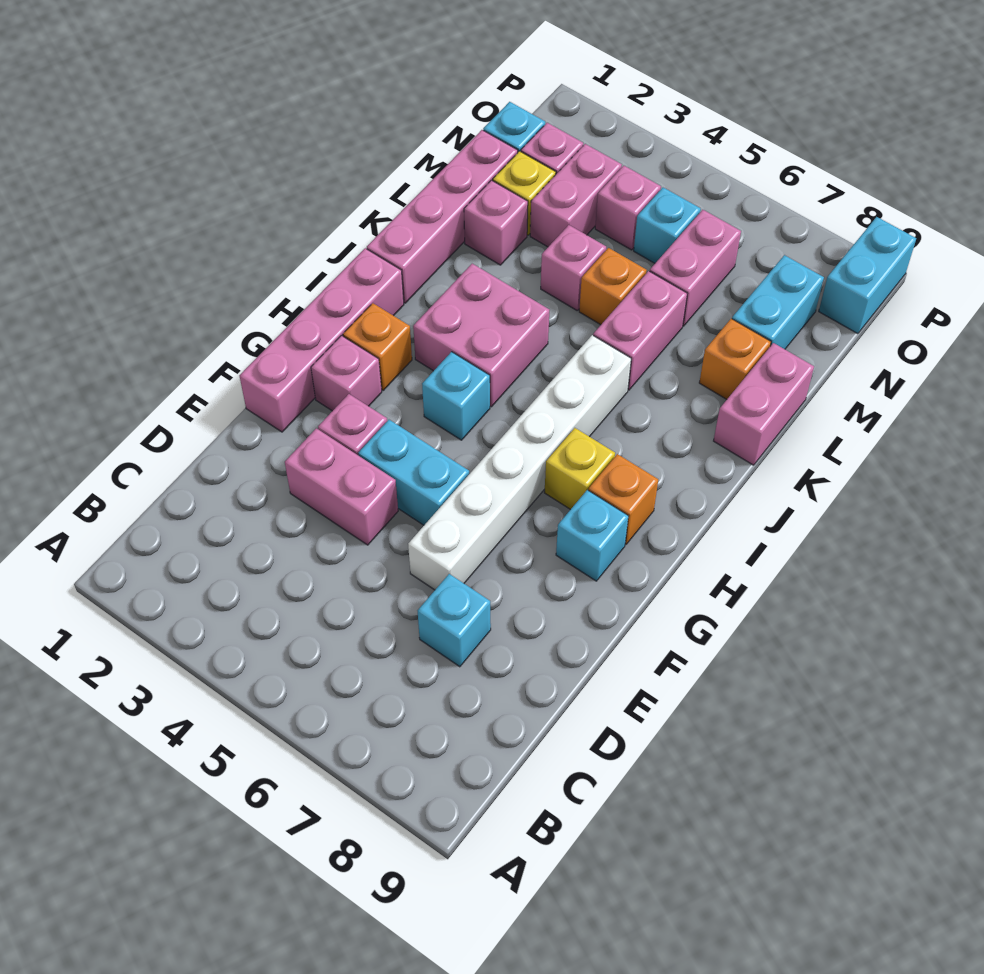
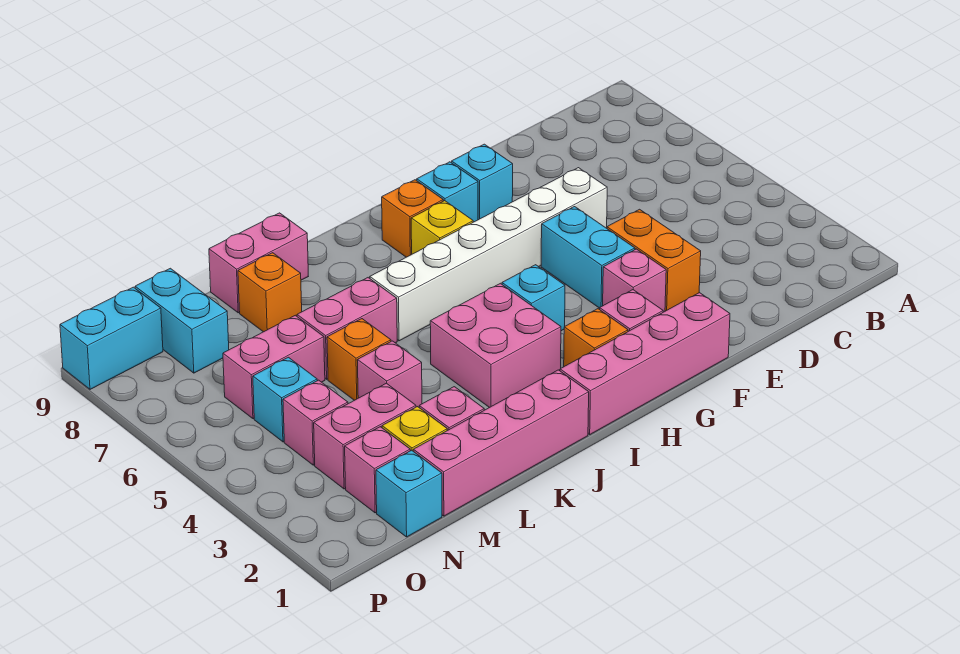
cyan brick D7 level 1 -> cyan brick F8 level 1
pink brick E3:E4 level 1 -> orange brick E3:E4 level 1
cyan brick M8:N8 level 1 -> cyan brick N8:N9 level 1

